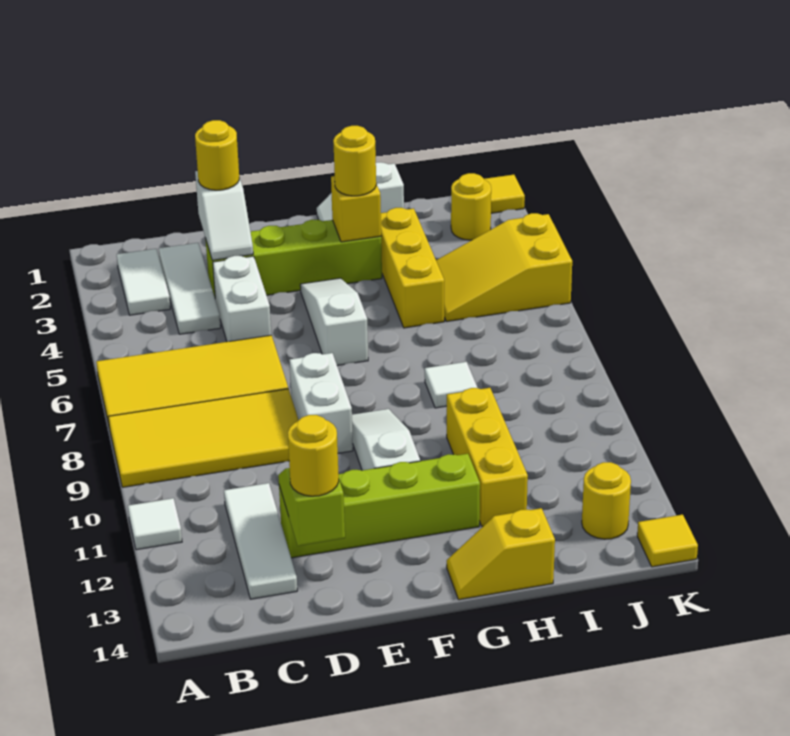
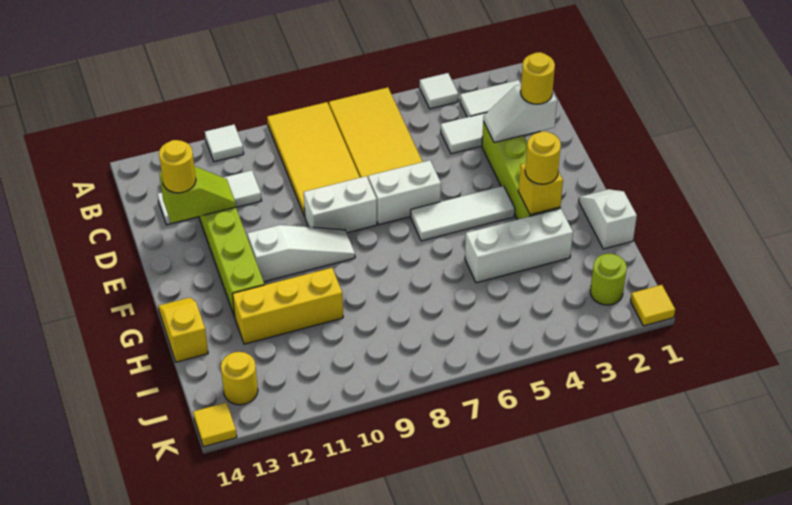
white brick D4:D5 level 1 -> white brick E6:E7 level 1
white slope F4:F6 level 1 top 6 -> white tile F4:F6 level 1
yellow brick H3:H5 level 1 -> white brick H3:H5 level 1
white tile H8 level 1 -> white tile A4 level 1
yellow slope I4:K5 level 1 top K -> none
yellow round brick J2 level 1 -> lime round brick J2 level 1

